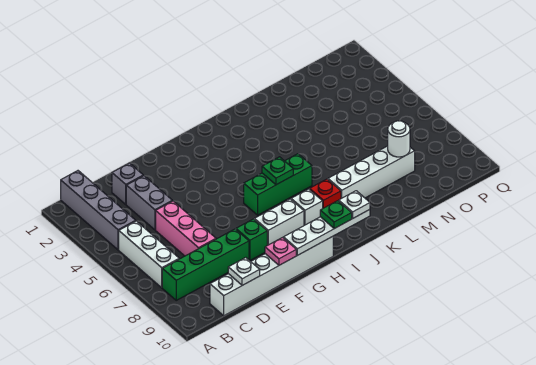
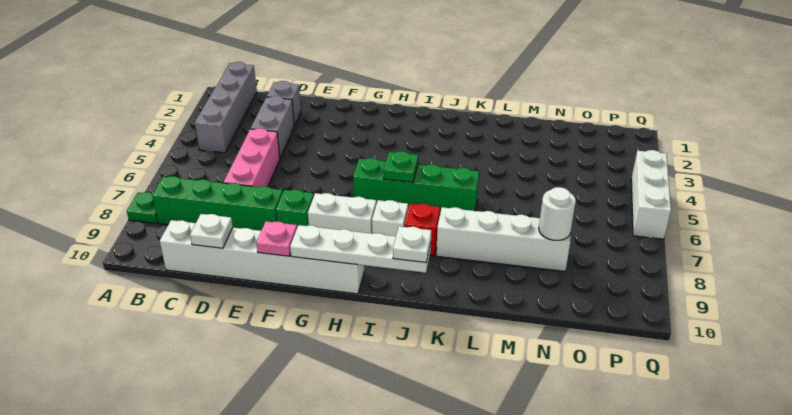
white brick B5:B7 level 1 -> white brick Q4:Q6 level 1
green brick H6:J6 level 1 -> green brick H6:K6 level 1
green plate I10 level 3 -> green plate A8 level 1

